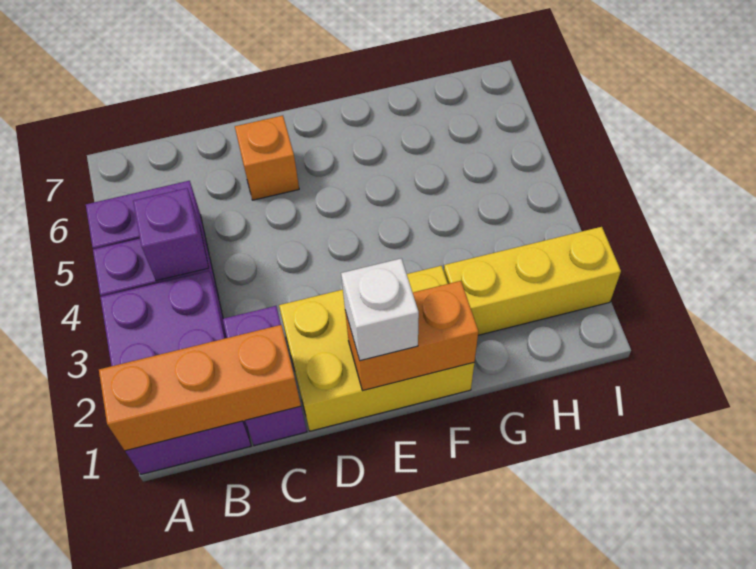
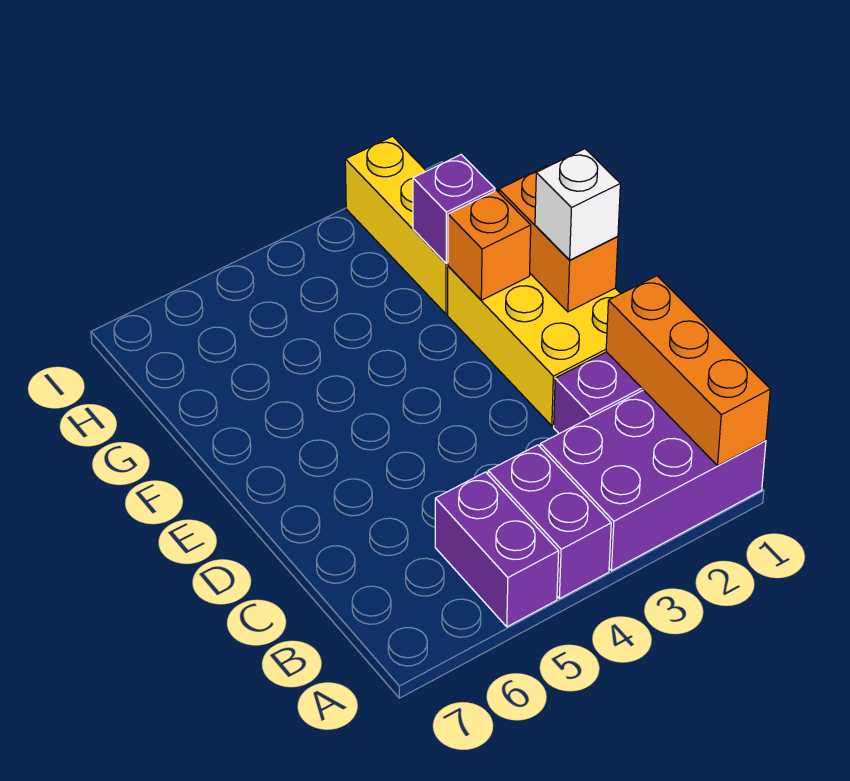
purple brick B4 level 2 -> purple brick G2 level 2
orange brick D6 level 1 -> orange brick F2 level 2

